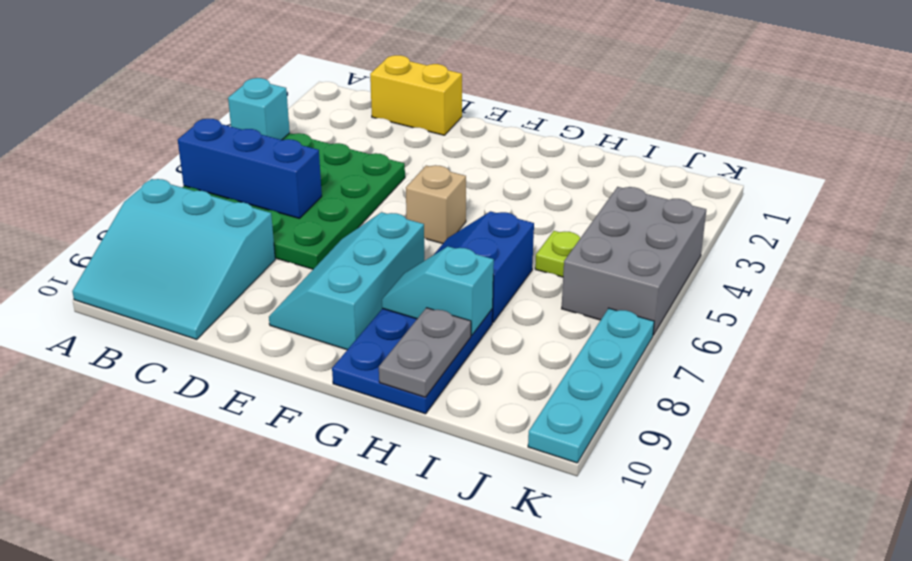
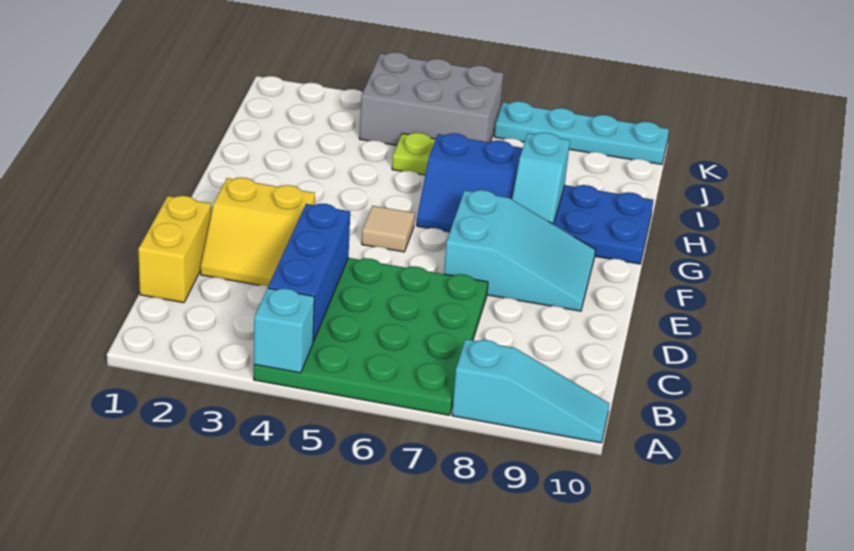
blue brick A6:C6 level 2 -> blue brick B4:D4 level 2
cyan slope A8:C10 level 1 top 8 -> cyan slope A8:A10 level 1 top 8
none -> yellow slope D2:E3 level 1 top E
cyan slope E7:F9 level 1 top F -> cyan slope E7:F9 level 1 top 7
tan brick F5 level 1 -> tan tile F5 level 1
grey plate H9:H10 level 2 -> none

